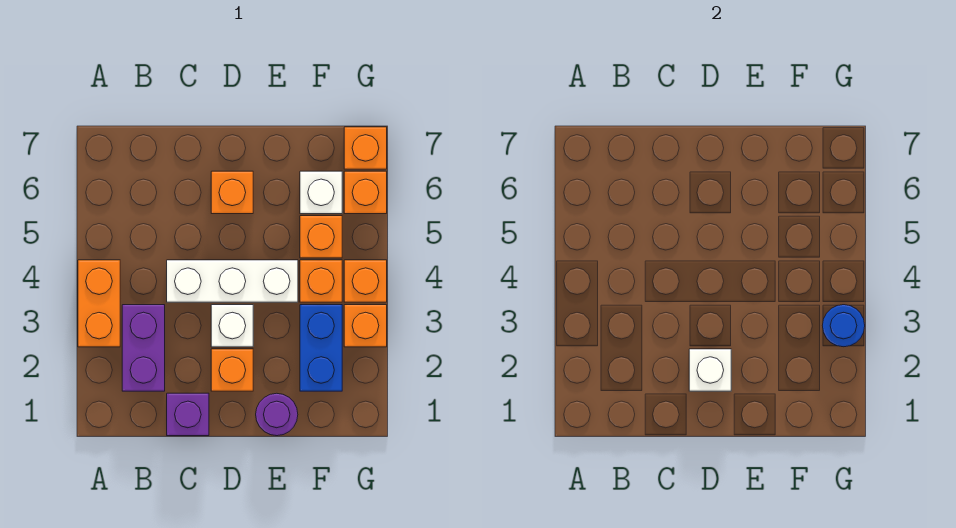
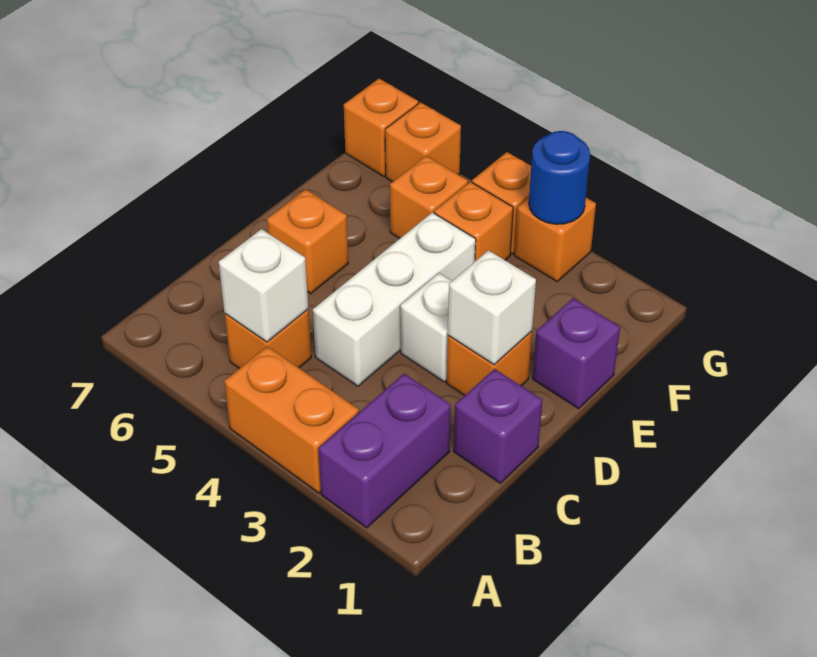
purple brick B2:B3 level 1 -> purple brick A2:B2 level 1
none -> orange brick B5 level 1
purple round brick E1 level 1 -> purple brick E1 level 1
blue brick F2:F3 level 1 -> none
white brick F6 level 1 -> white brick B5 level 2

